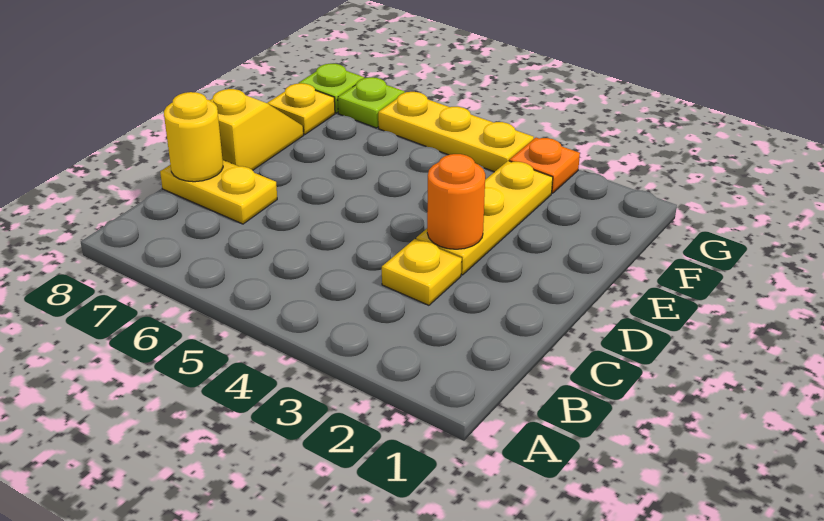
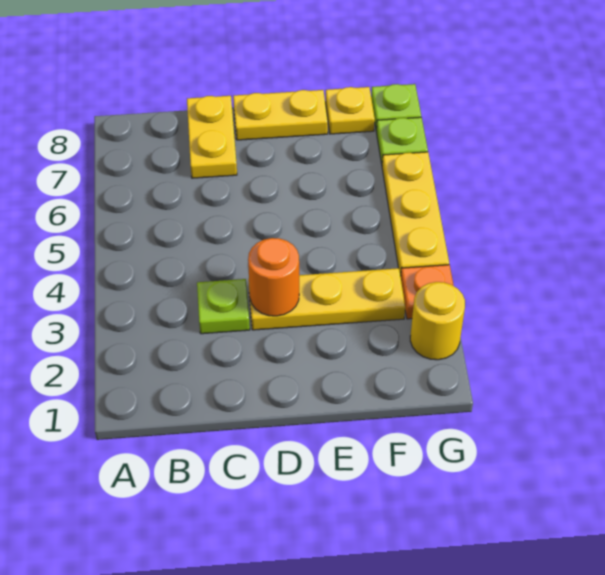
yellow plate C3 level 1 -> lime plate C3 level 1
yellow round brick C8 level 2 -> yellow round brick G2 level 1
yellow slope D8:E8 level 1 top D -> yellow plate D8:E8 level 1

